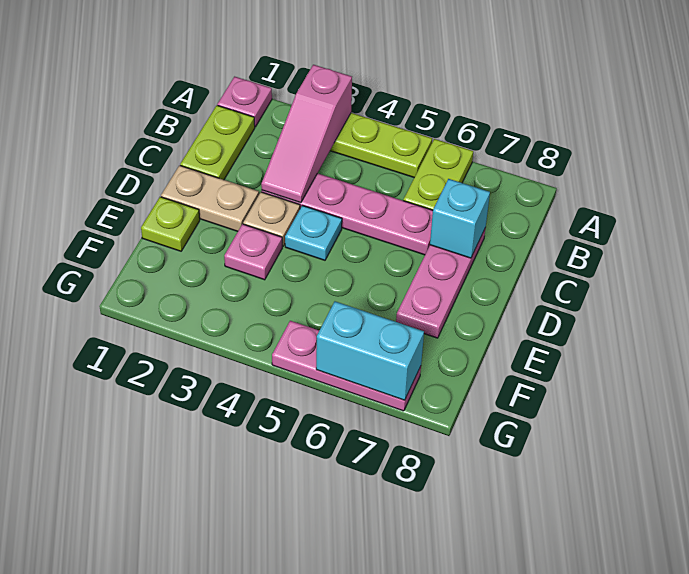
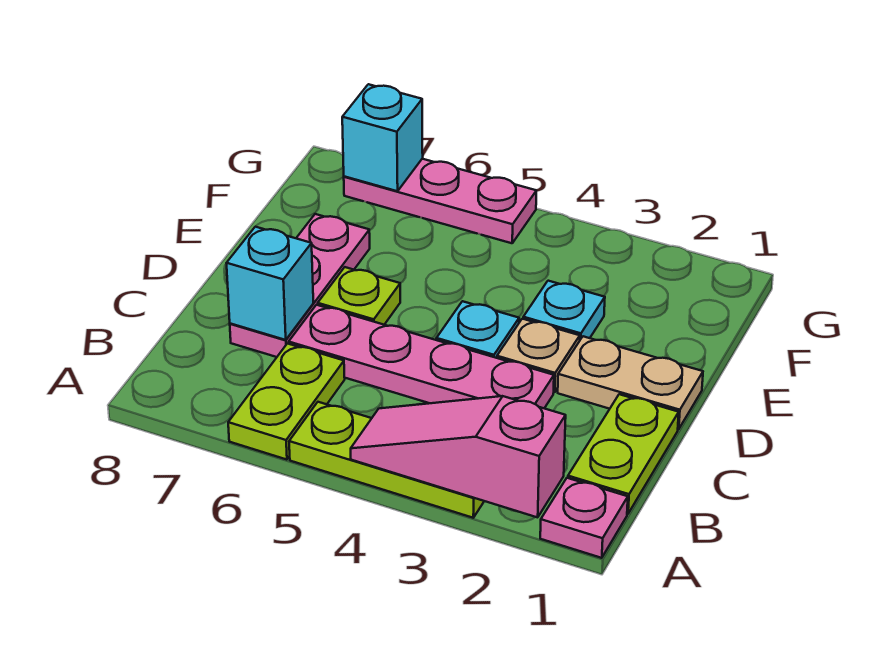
pink slope A3:C3 level 2 top A -> pink slope A2:A4 level 2 top 2
lime plate E1 level 1 -> lime plate D6 level 1
pink plate E3 level 1 -> cyan plate E3 level 1
cyan brick G6:G7 level 2 -> cyan brick G7 level 2

